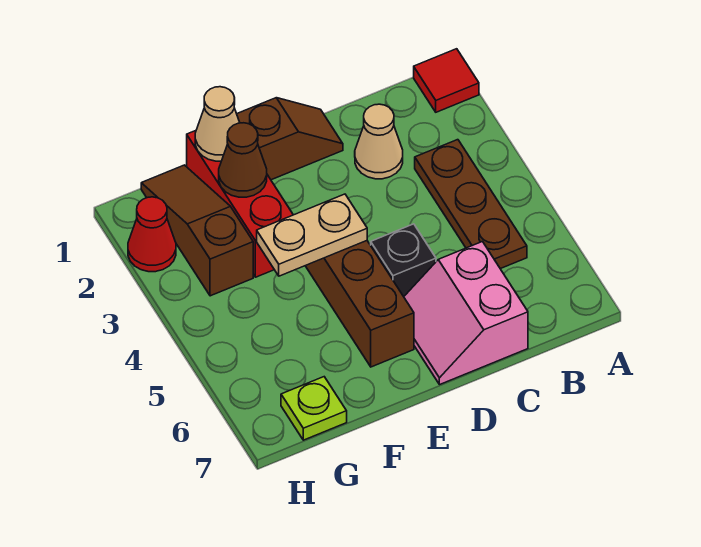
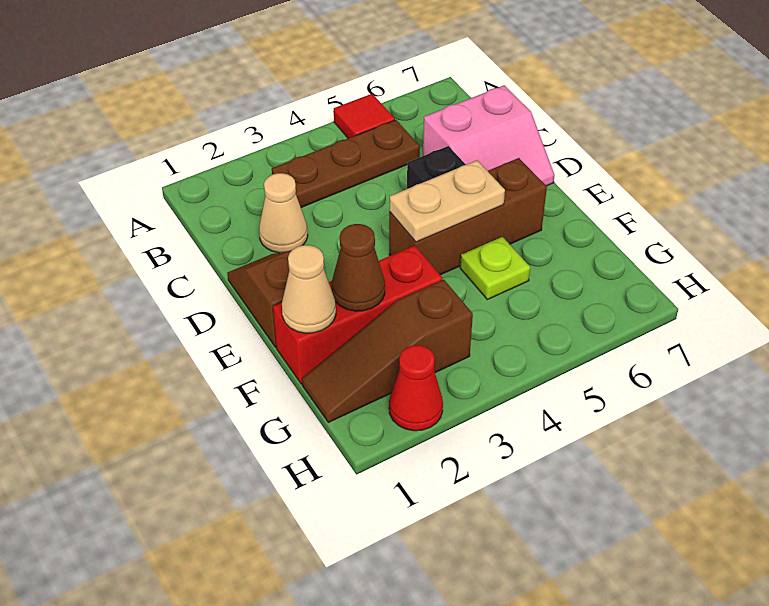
red tile A1 level 1 -> red tile A5 level 1
tan plate E4:F4 level 2 -> tan plate E4:E5 level 2
lime plate G7 level 1 -> lime plate F5 level 1

